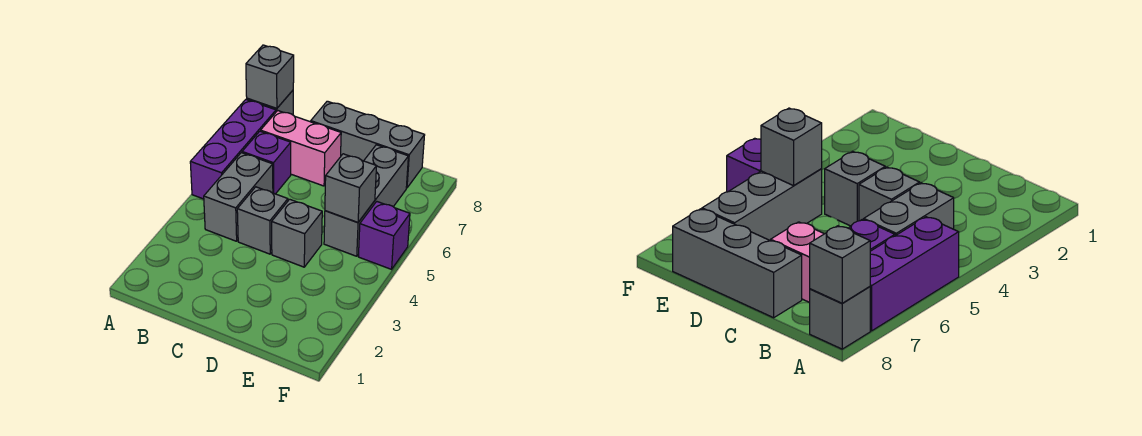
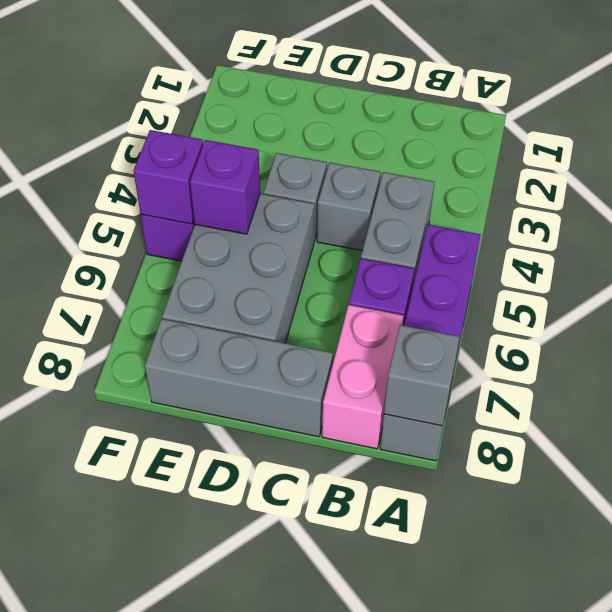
pink brick B7:C7 level 1 -> pink brick B7:B8 level 1
grey brick E5:E7 level 1 -> grey brick D5:E7 level 1
grey brick E5 level 2 -> purple brick E5 level 2
none -> purple brick F5 level 2

